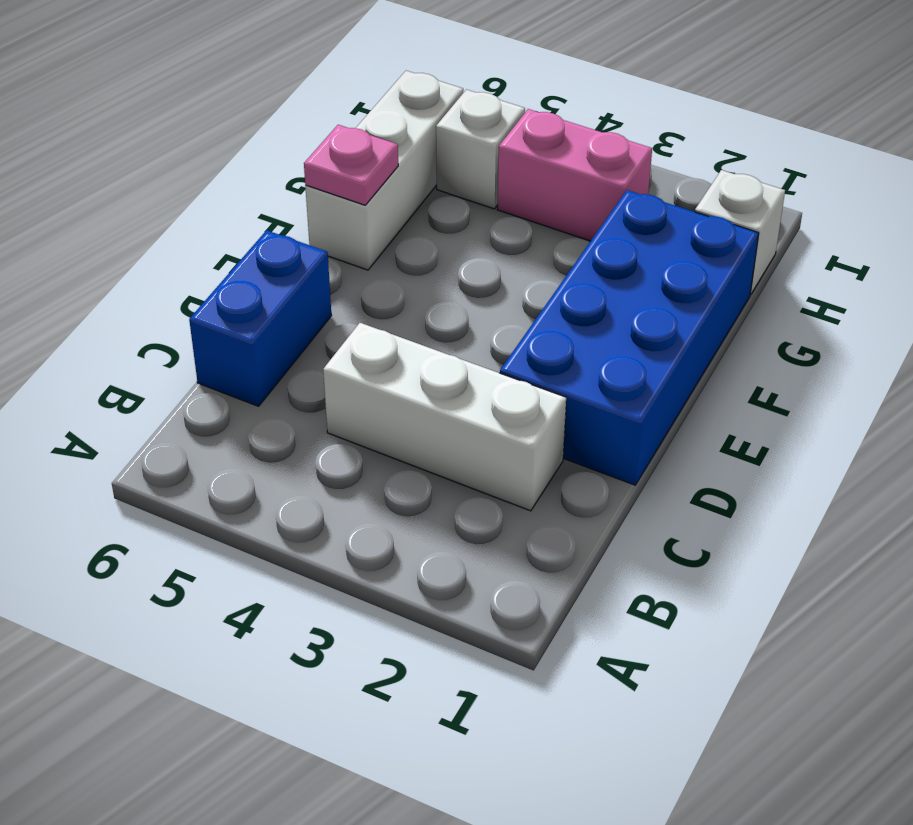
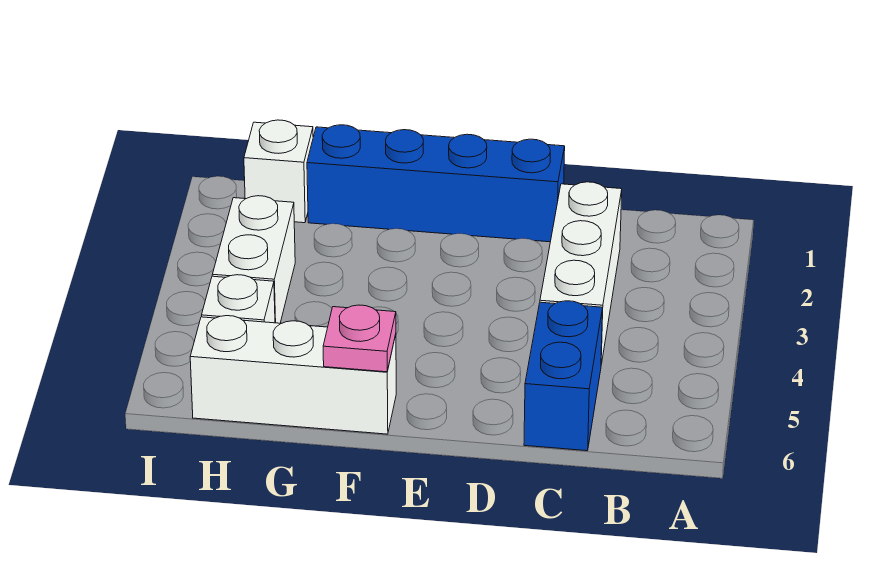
blue brick C6:D6 level 1 -> blue brick C5:C6 level 1
blue brick D1:G2 level 1 -> blue brick D1:G1 level 1
pink brick H3:H4 level 1 -> white brick H3:H4 level 1

